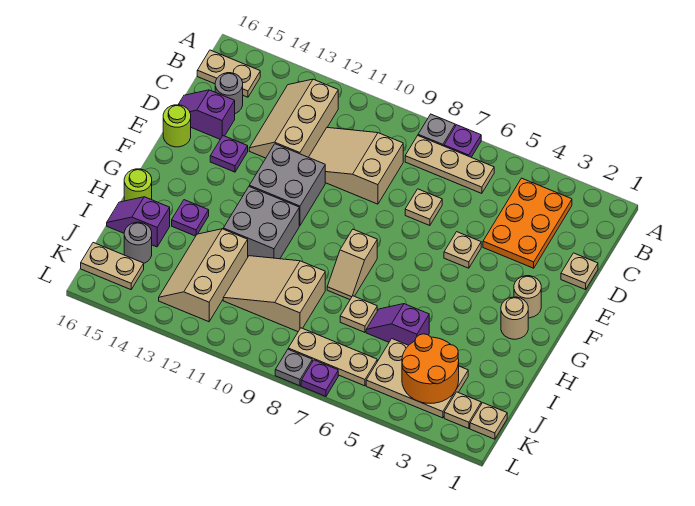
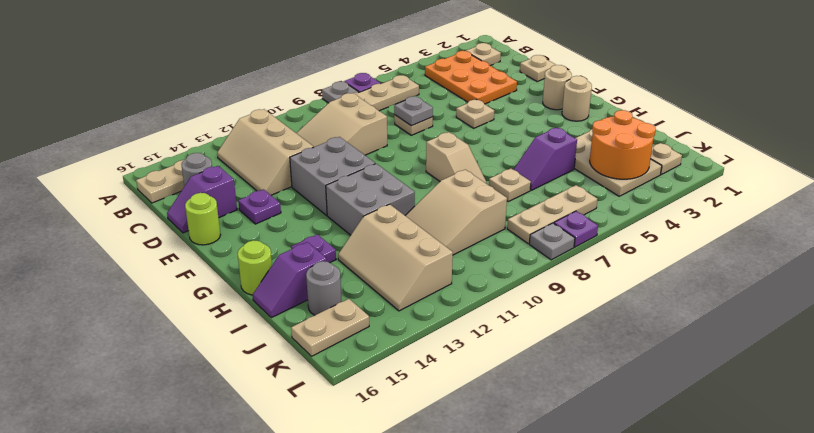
none -> grey plate D7 level 2
tan plate J3:K5 level 1 -> tan plate I3:K4 level 1
tan plate K1 level 1 -> tan plate B2 level 1

